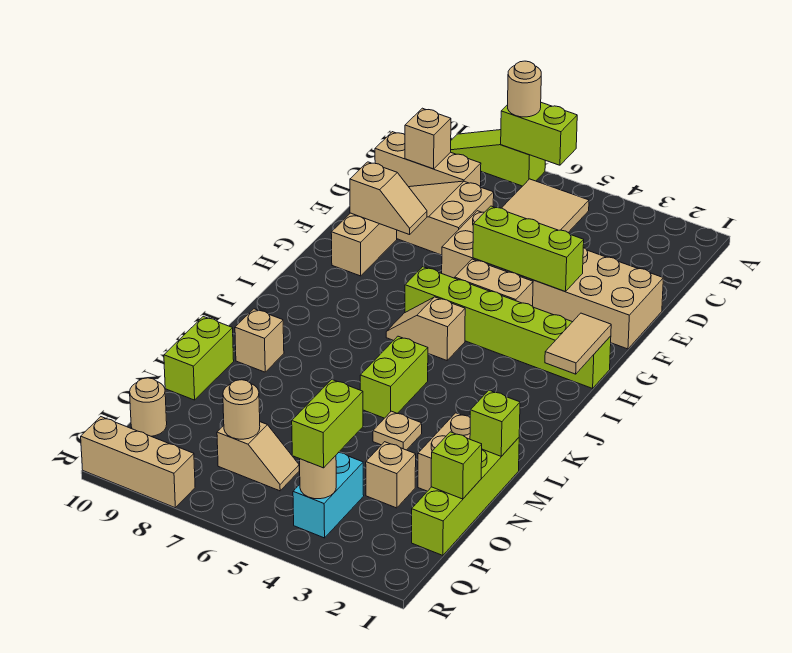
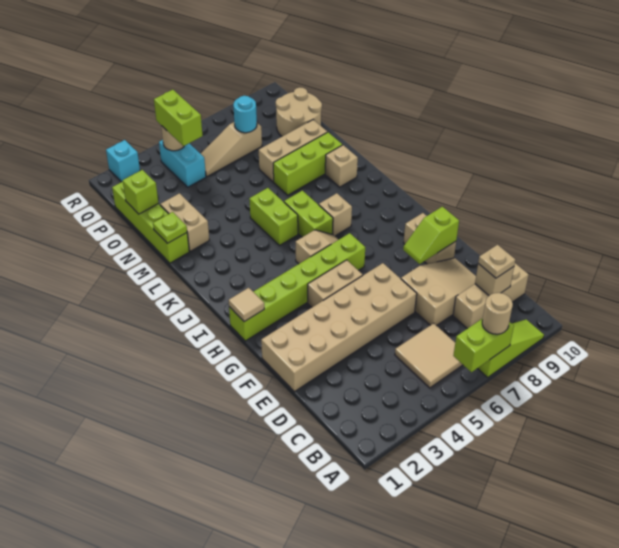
lime brick F3:F5 level 2 -> lime brick M7:M9 level 1
tan slope F8:F9 level 2 top 9 -> lime slope F8:F9 level 2 top 9
tan tile H1:I1 level 2 -> tan tile H1 level 2
lime brick M1 level 2 -> lime plate M1 level 2
tan plate M4 level 1 -> tan plate C9 level 3
lime brick M10:N10 level 1 -> lime brick J6:K6 level 1
tan brick O3 level 1 -> tan brick J7 level 1
tan slope P6:P7 level 1 top 7 -> tan slope P5:P7 level 1 top 7
tan round brick P7 level 2 -> cyan round brick P7 level 2
tan round brick P10 level 1 -> tan round brick O9:P10 level 1
none -> cyan brick R2 level 1
tan brick R8:R10 level 1 -> tan brick N7:N9 level 1

